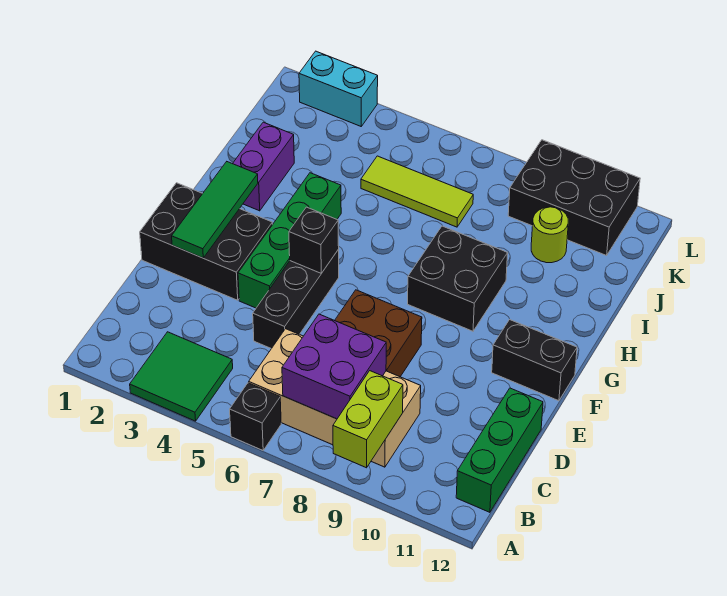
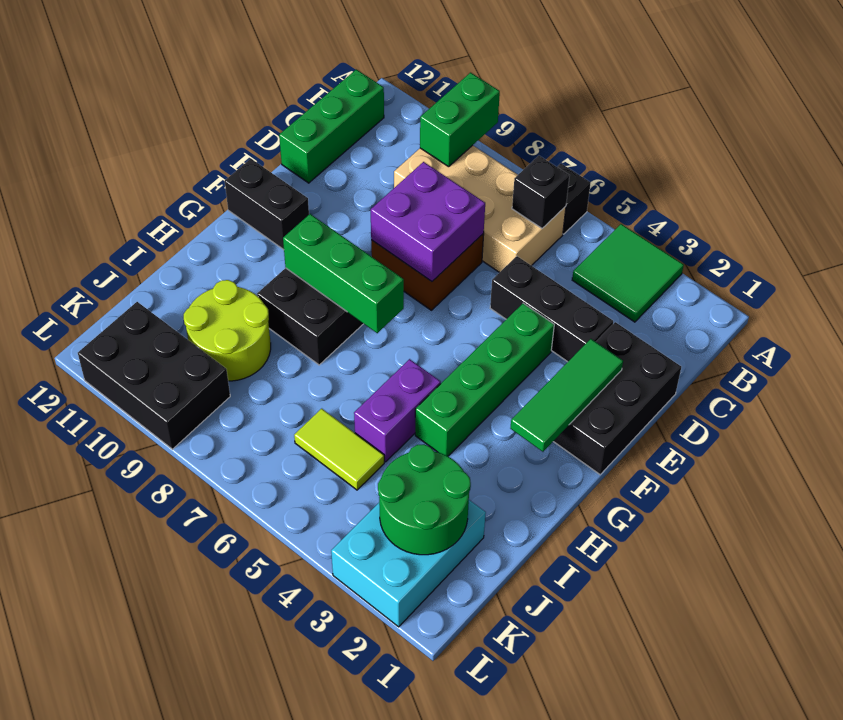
lime brick A9:B9 level 2 -> green brick A9:B9 level 2
purple brick B7:C8 level 2 -> purple brick D7:E8 level 2
black brick D5:F5 level 1 -> black brick D3:D5 level 1
black brick E1:F3 level 1 -> black brick D1:F2 level 1
black brick F5 level 2 -> black brick B6 level 2
none -> green brick G7:G9 level 2
purple brick H2:I2 level 1 -> purple brick H5:I5 level 1
none -> green round brick J2:K3 level 2
lime tile J5:J7 level 1 -> lime tile J5:J6 level 1
lime round brick J10 level 1 -> lime round brick I9:J10 level 1
cyan brick L2:L3 level 1 -> cyan brick J2:L3 level 1

